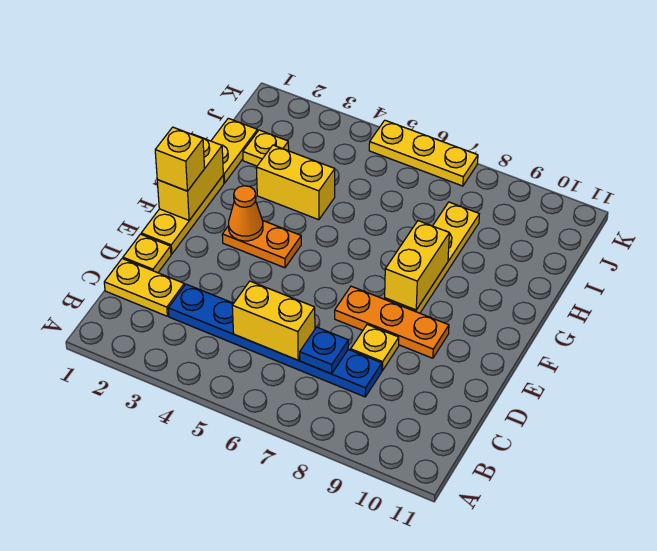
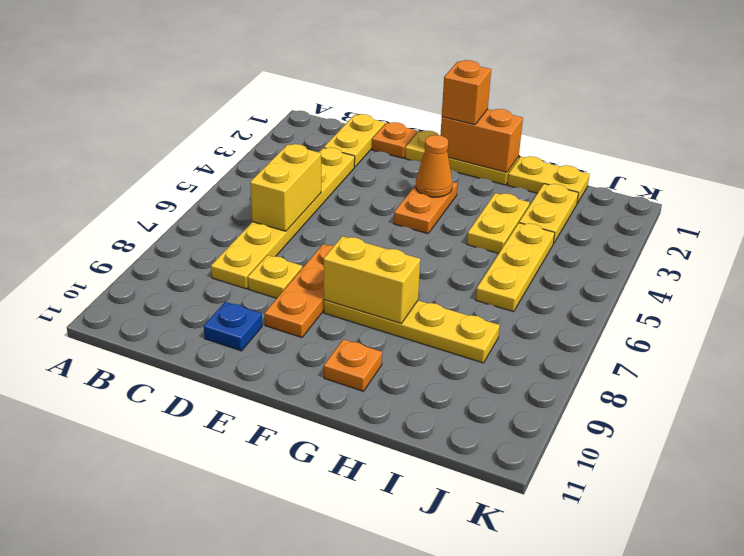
blue plate C3:C8 level 1 -> yellow plate C3:C8 level 1
blue plate C7 level 2 -> blue plate D10 level 1
yellow plate D1 level 1 -> orange plate D1 level 1
yellow brick F1:G1 level 2 -> orange brick F1:G1 level 2
yellow brick F1 level 3 -> orange brick F1 level 3
none -> orange plate G10 level 1
yellow brick H3:H4 level 1 -> yellow plate H3:H4 level 1
yellow plate I2 level 1 -> yellow plate I2:I3 level 1
yellow plate K5:K7 level 1 -> yellow plate I4:I6 level 1

